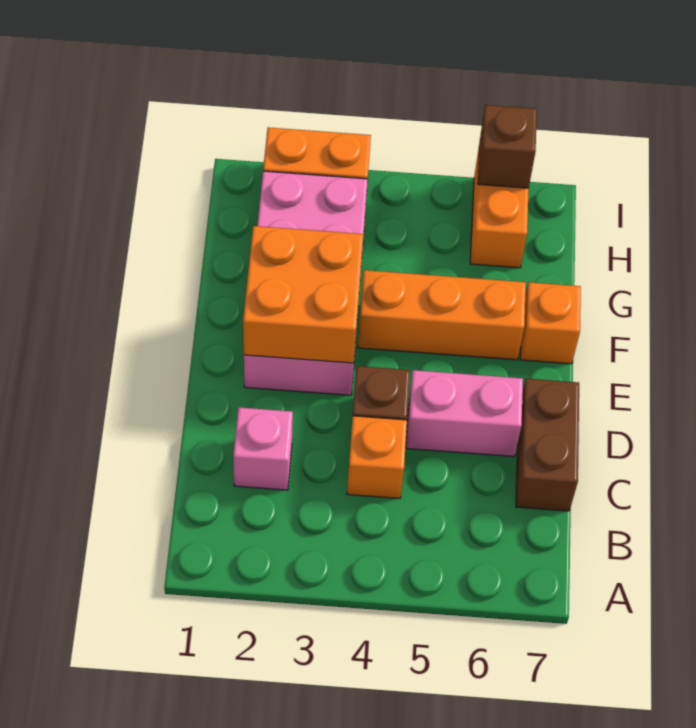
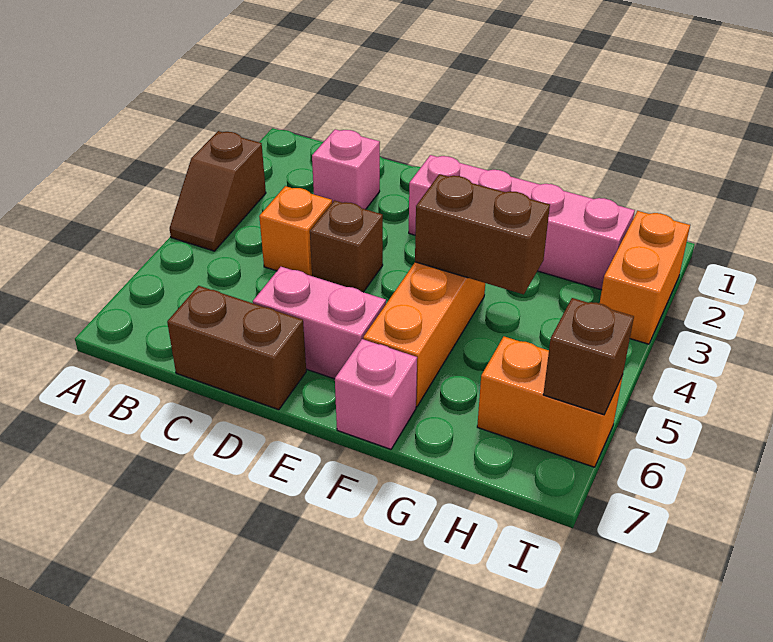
none -> brown slope A3:A4 level 1 top 3
pink brick D5:D6 level 1 -> pink brick D6:E6 level 1
pink brick E2:H3 level 1 -> pink brick E2:H2 level 1
orange brick E2:F3 level 2 -> none
none -> brown brick F4:G4 level 2
orange brick F7 level 1 -> pink brick F7 level 1

